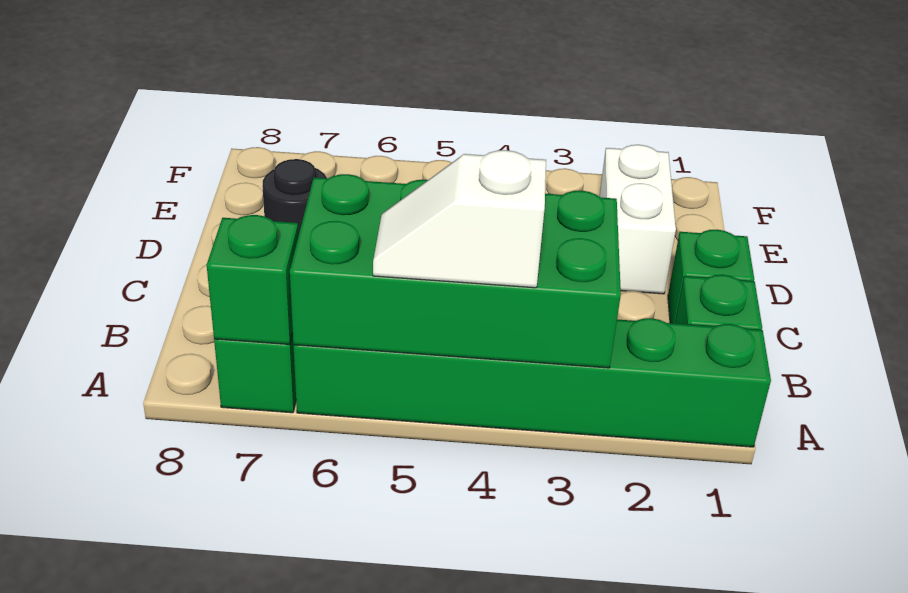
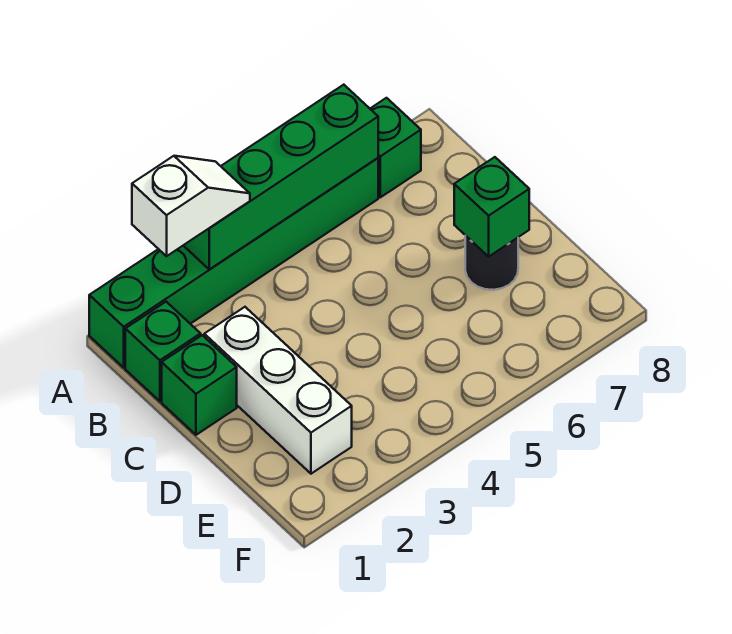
green brick A3:B6 level 2 -> green brick A3:A6 level 2
white slope A4:A5 level 3 top 4 -> white slope A2:A3 level 3 top 2
green brick A7 level 2 -> green brick D7 level 2
white brick D2:E2 level 1 -> white brick C2:E2 level 1

